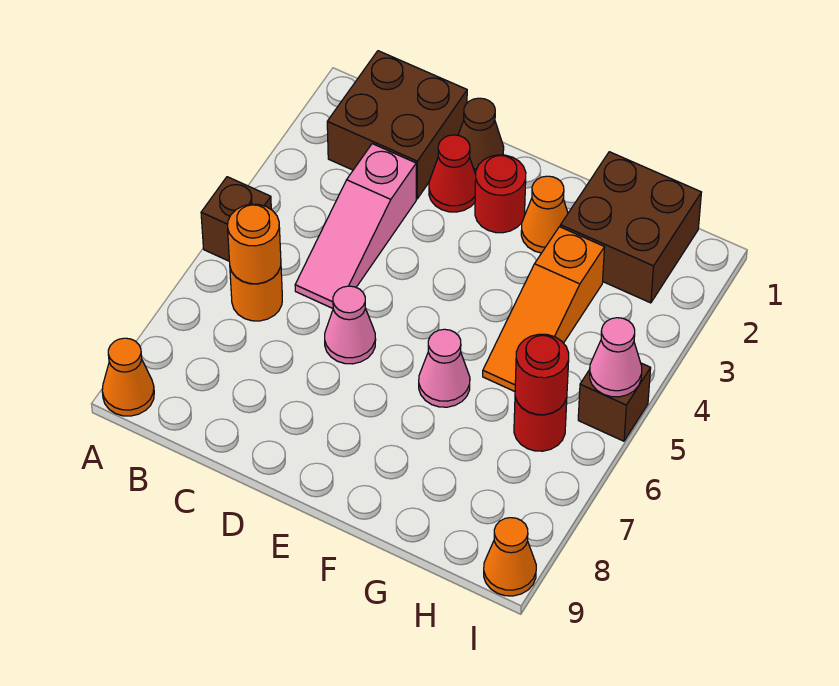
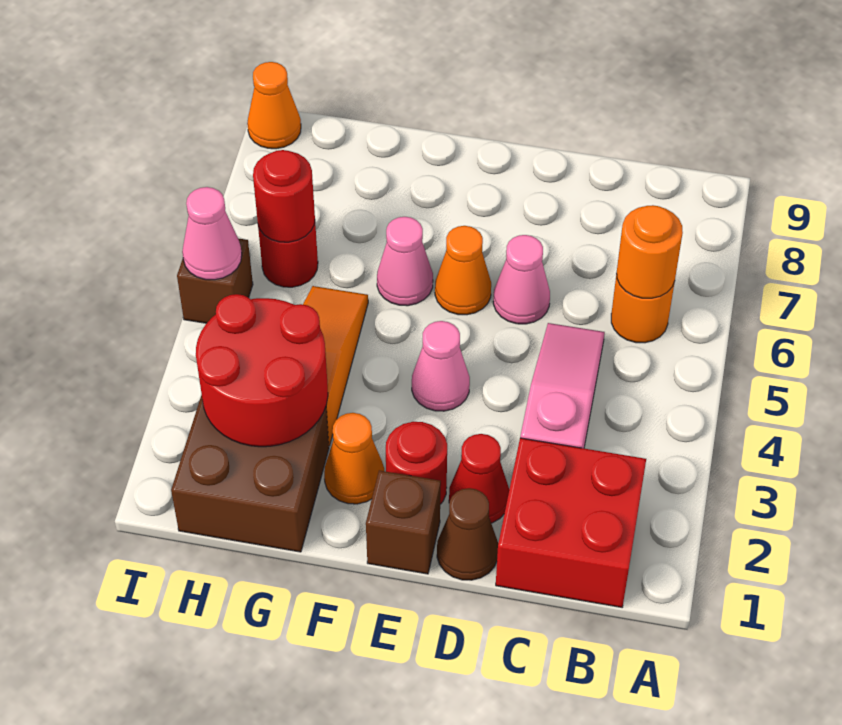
brown brick A5 level 1 -> brown brick E1 level 1
orange cone A9 level 1 -> orange cone E6 level 1
brown brick B1:C2 level 1 -> red brick B1:C2 level 1
none -> pink cone E4 level 1
none -> red round brick G2:H3 level 2

